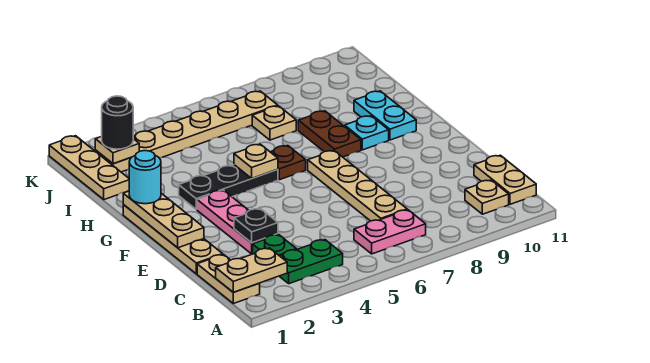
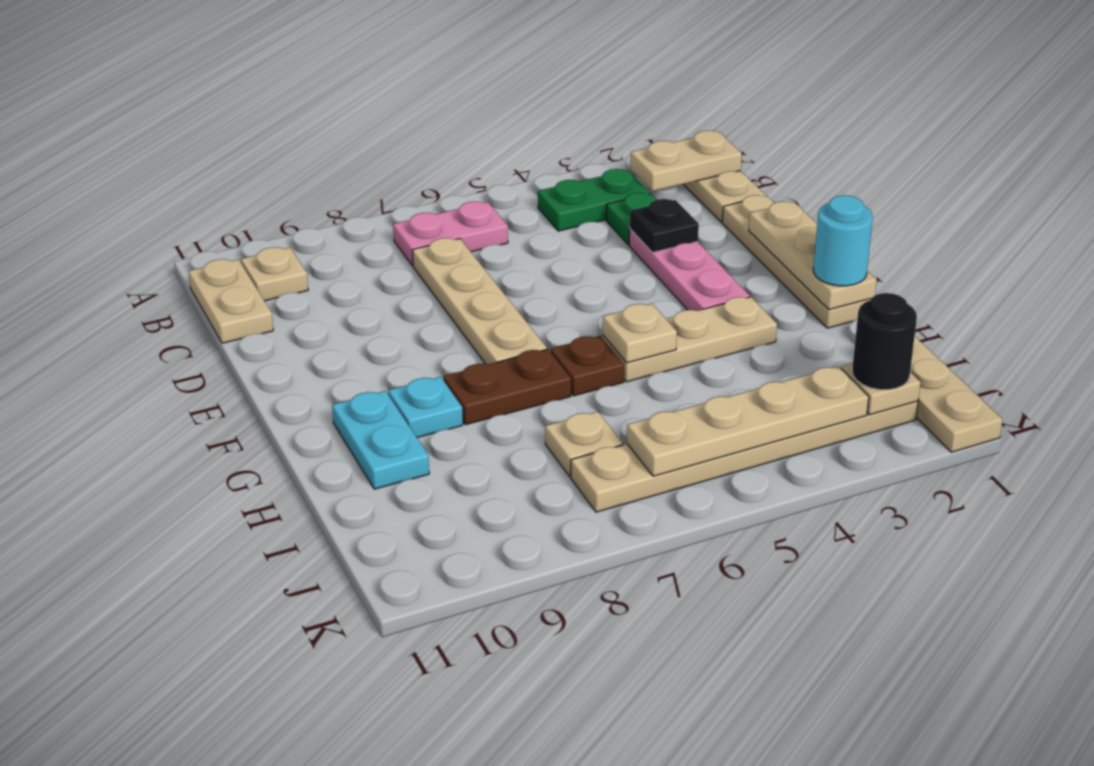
black plate G3:G5 level 1 -> tan plate G3:G5 level 1
brown plate G8:H8 level 1 -> brown plate G7:G8 level 1
none -> tan plate J3:J6 level 2

